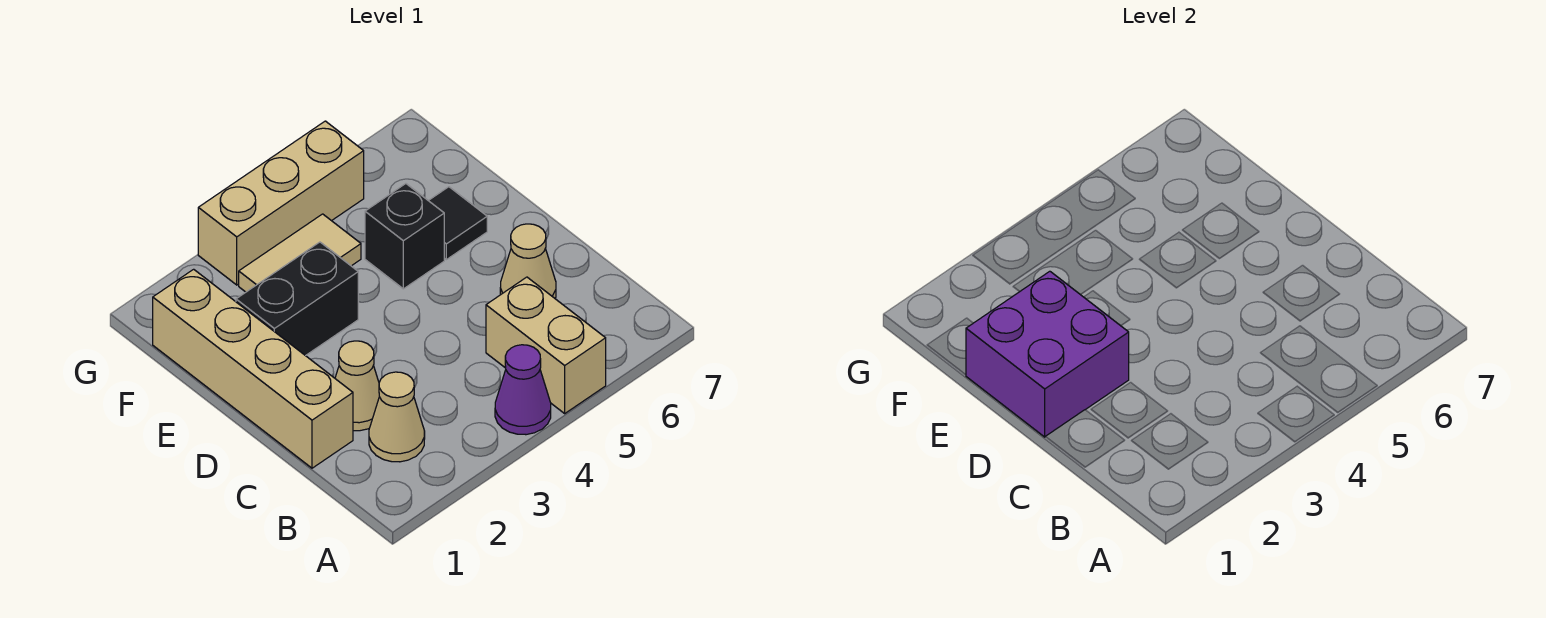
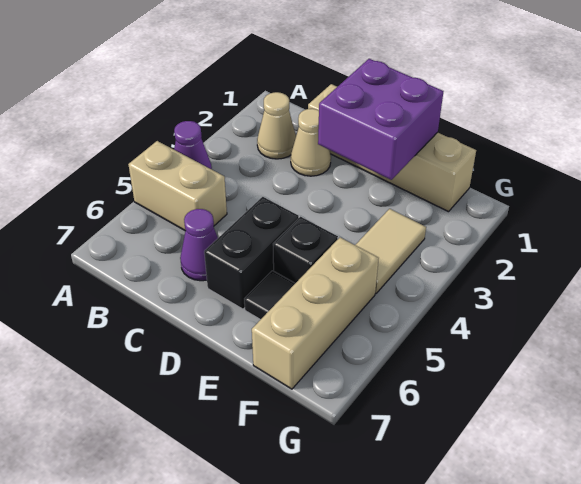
tan cone C6 level 1 -> purple cone C6 level 1
black brick E2:E3 level 1 -> black brick D5:D6 level 1
tan brick G3:G5 level 1 -> tan brick F5:F7 level 1

